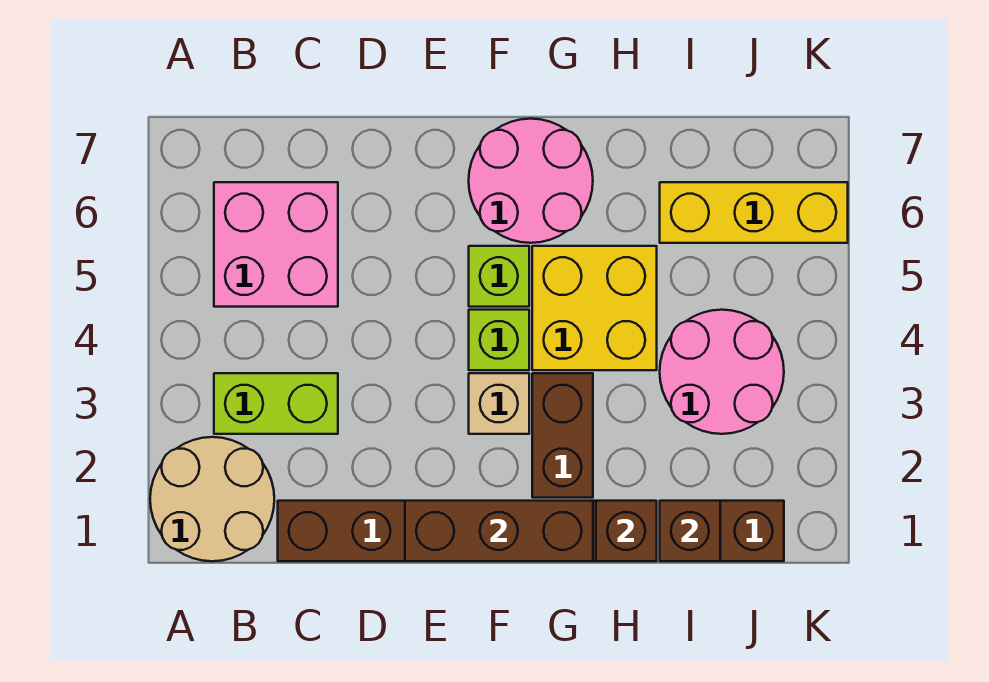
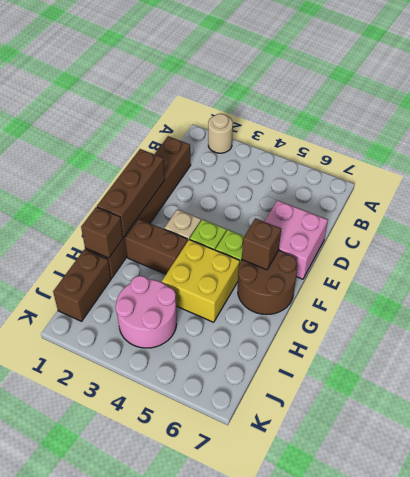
tan round brick A1:B2 level 1 -> tan round brick A2 level 1
lime brick B3:C3 level 1 -> none
pink brick B5:C6 level 1 -> pink brick D6:E7 level 1
pink round brick F6:G7 level 1 -> brown round brick F6:G7 level 1
brown brick I1 level 2 -> brown brick F6 level 2
yellow brick I6:K6 level 1 -> none

